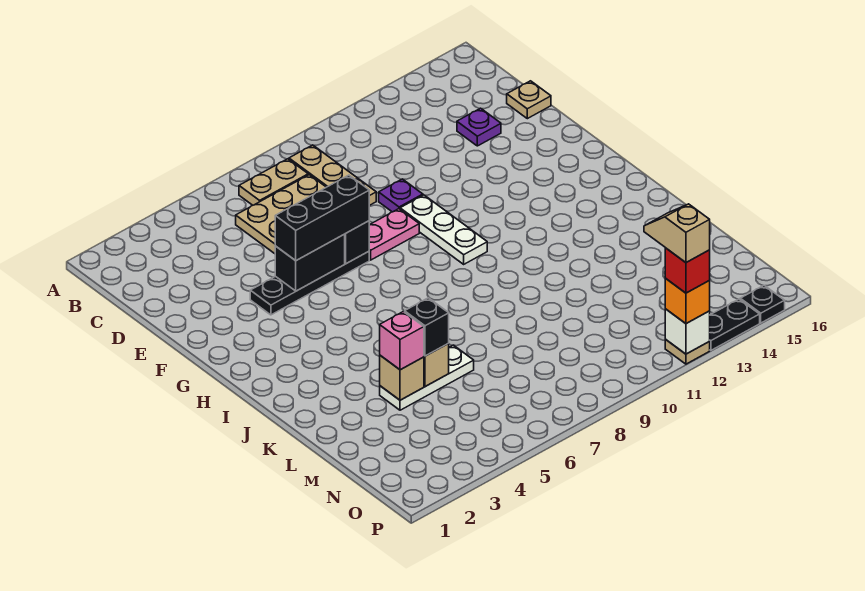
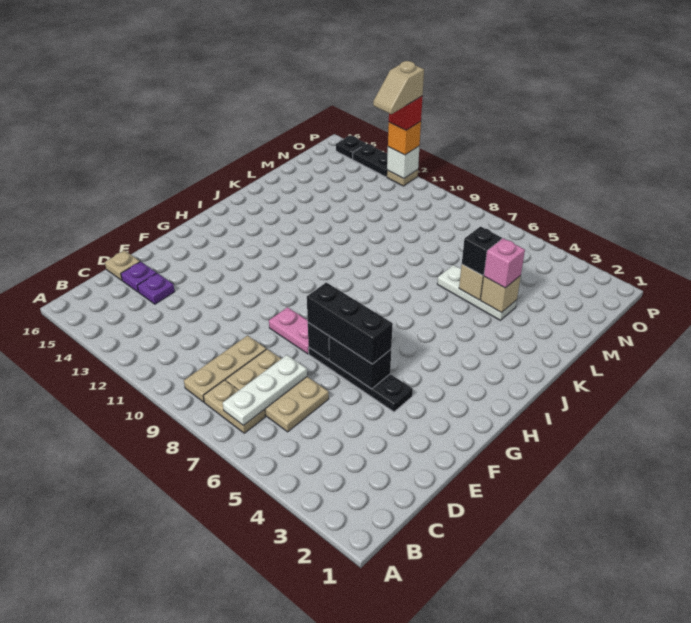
purple plate E10 level 1 -> purple plate D15 level 1
white plate F10:H10 level 1 -> white plate B7:D7 level 2

